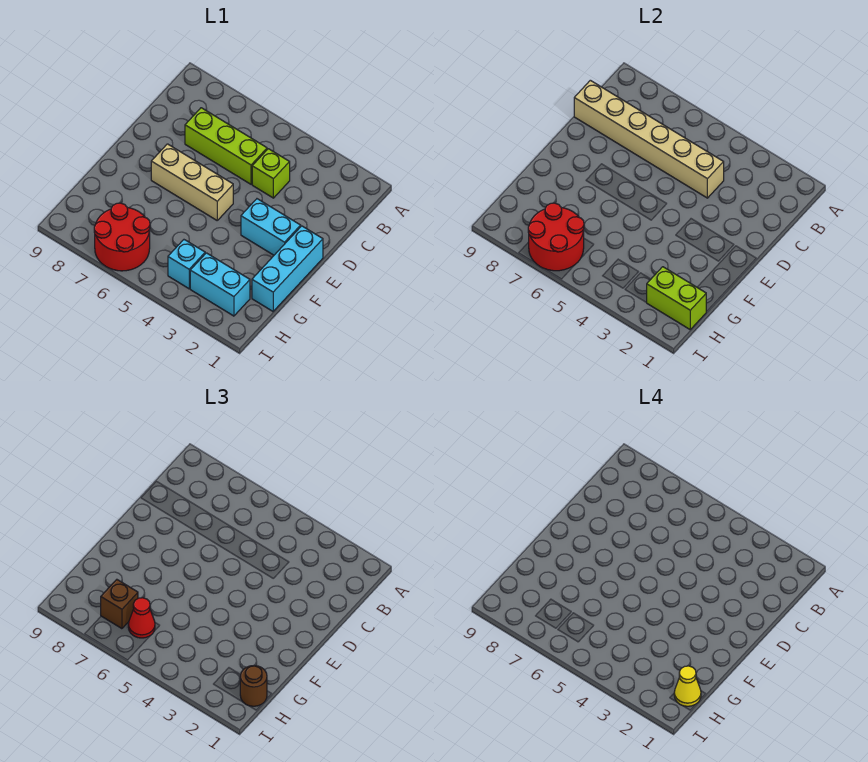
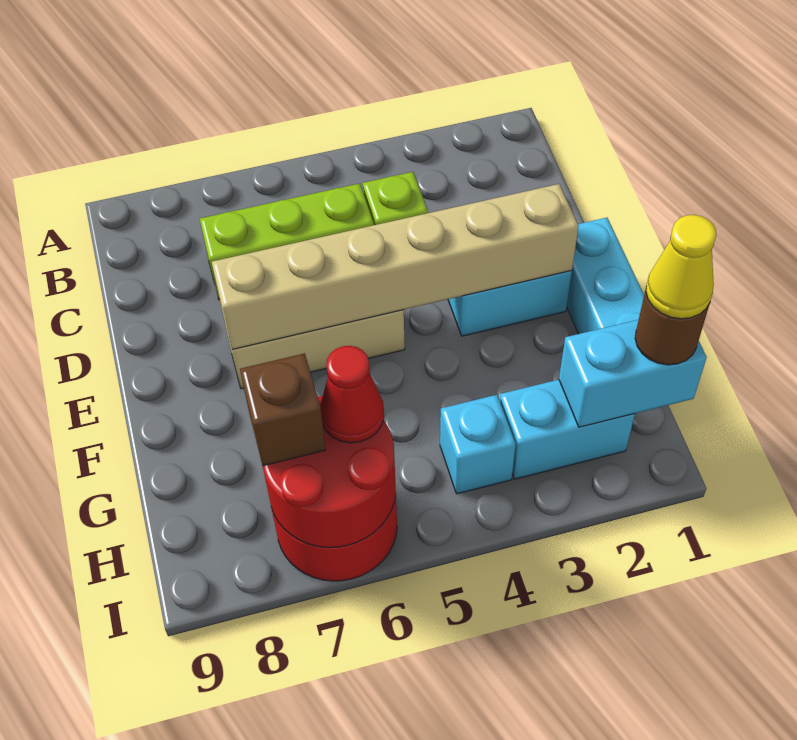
tan brick C4:C9 level 2 -> tan brick E2:E7 level 2
lime brick H1:H2 level 2 -> cyan brick H1:H2 level 2

